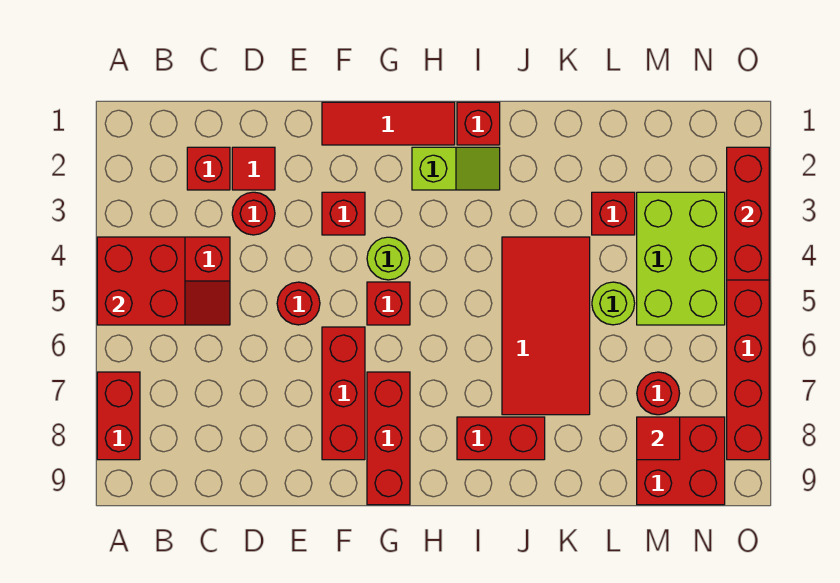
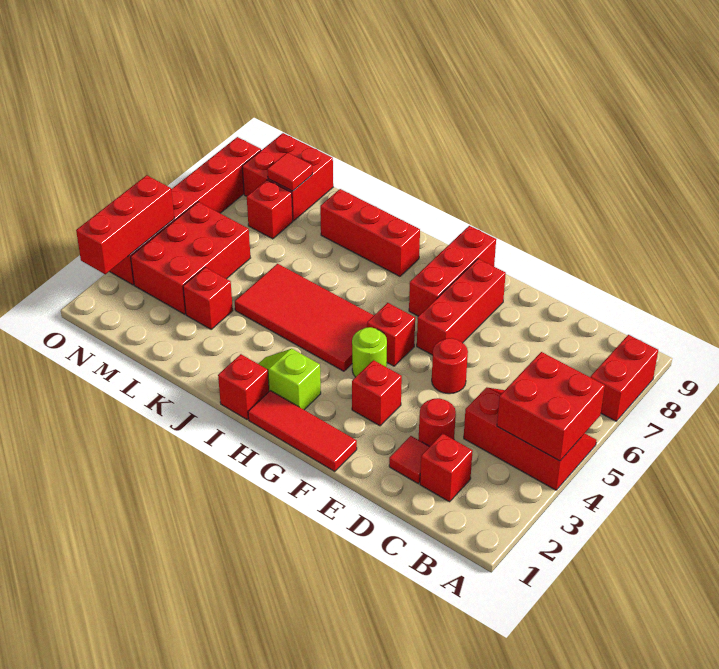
red brick I8:J8 level 1 -> red brick I8:K8 level 1
red tile J4:K7 level 1 -> red tile H4:K5 level 1
lime round brick L5 level 1 -> none
lime brick M3:N5 level 1 -> red brick M3:N5 level 1
red round brick M7 level 1 -> red brick M7 level 1

